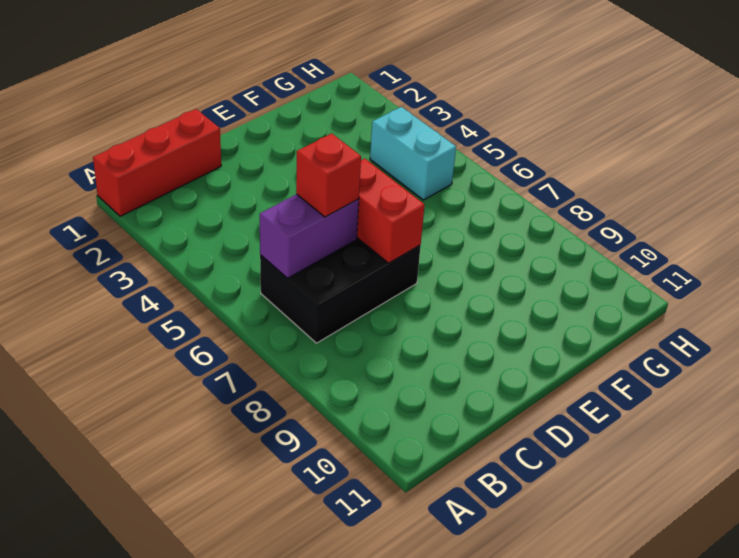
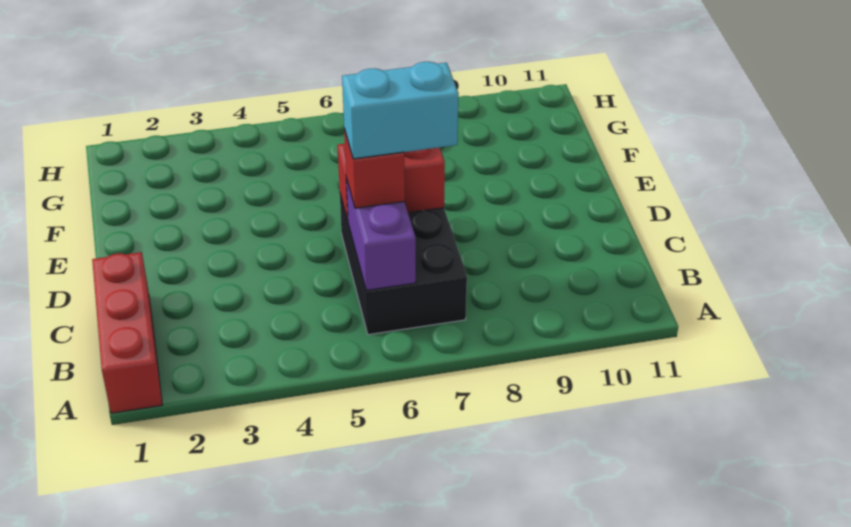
cyan brick G4:G5 level 1 -> cyan brick C6:C7 level 4

